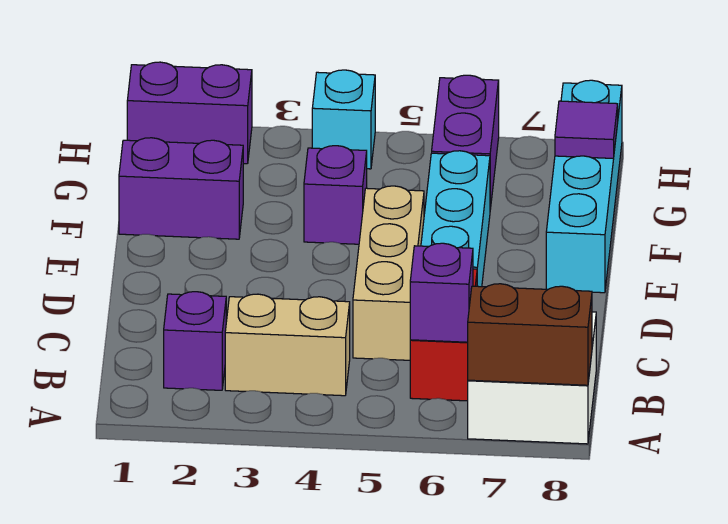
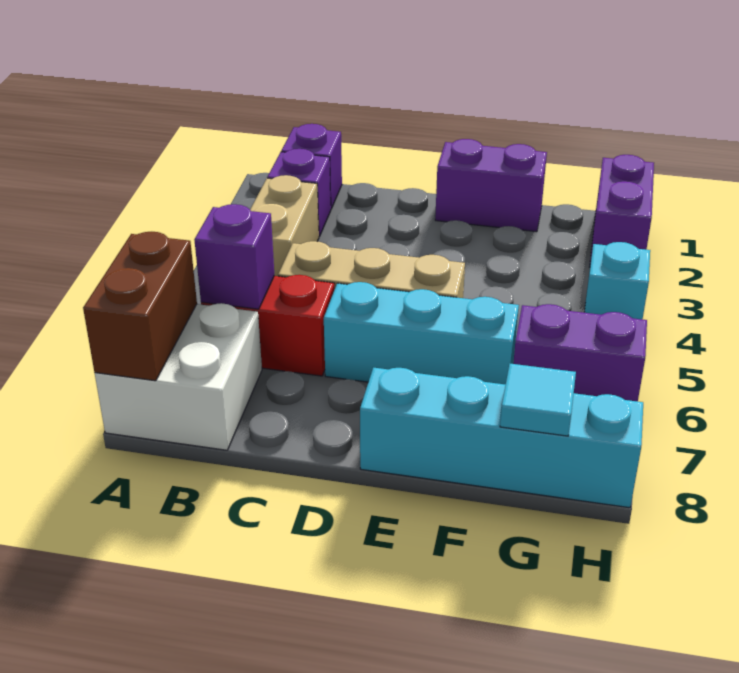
purple brick F1:F2 level 1 -> purple brick E1:F1 level 1
purple brick F4 level 1 -> purple brick B1 level 1
purple tile G8 level 2 -> cyan tile G8 level 2

